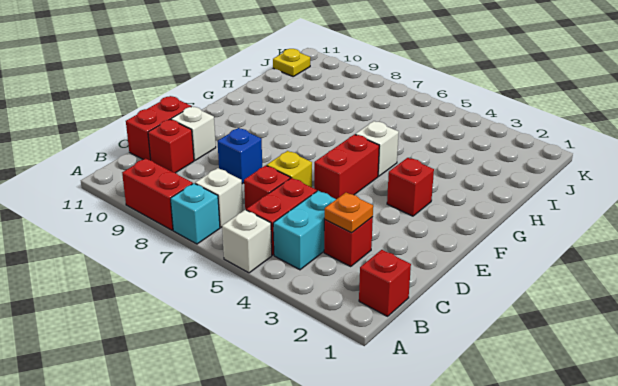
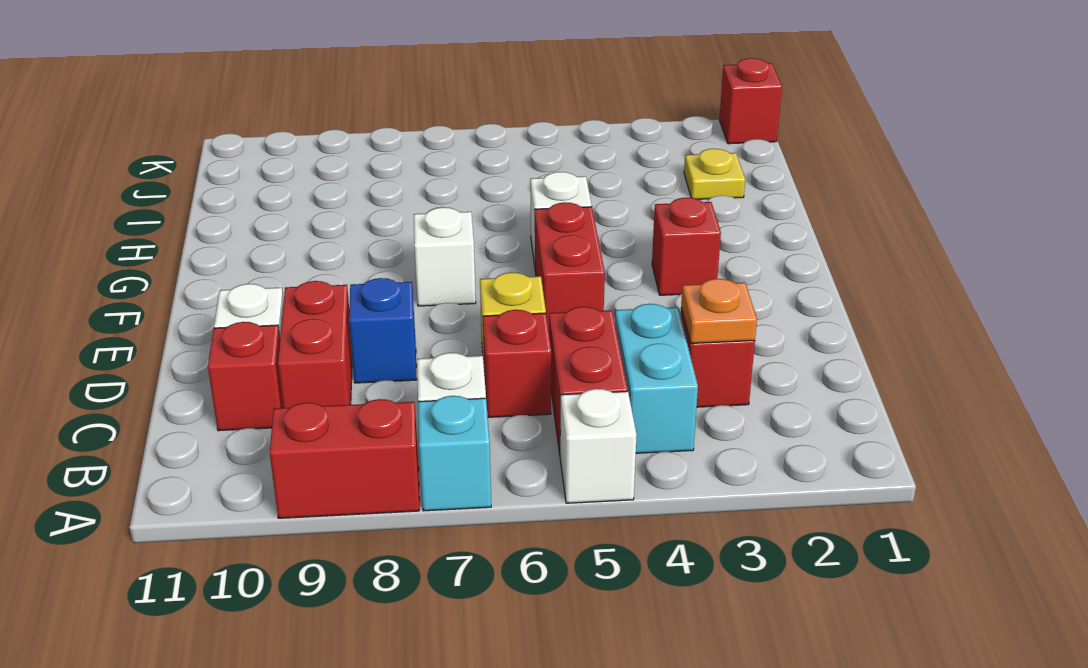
red brick B1 level 1 -> red brick K1 level 1
red brick C11:D11 level 1 -> red brick C9:D9 level 1
none -> white brick F7 level 1
yellow plate J11 level 1 -> yellow plate I2 level 1

